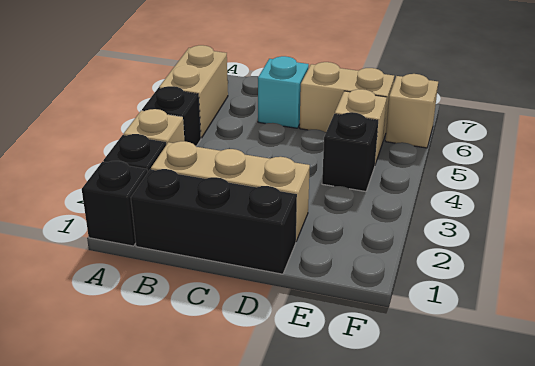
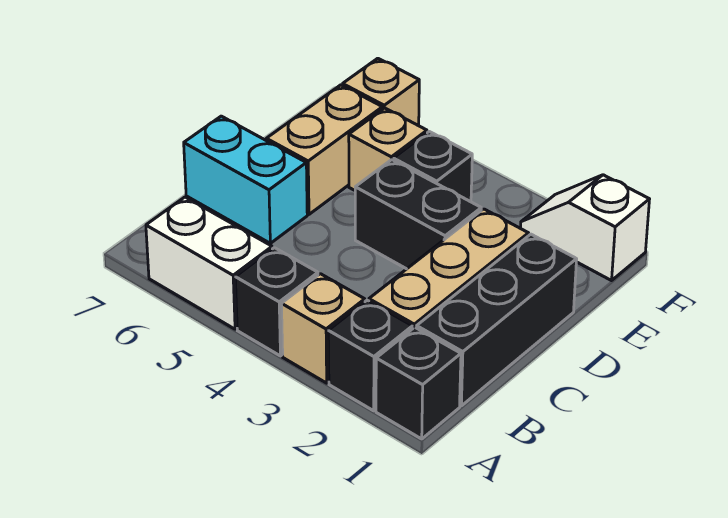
tan brick A5:A6 level 1 -> white brick A5:A6 level 1
cyan brick C6 level 1 -> cyan brick C6:C7 level 1
none -> black brick D3:D4 level 1
none -> white slope F1:F2 level 1 top 1

